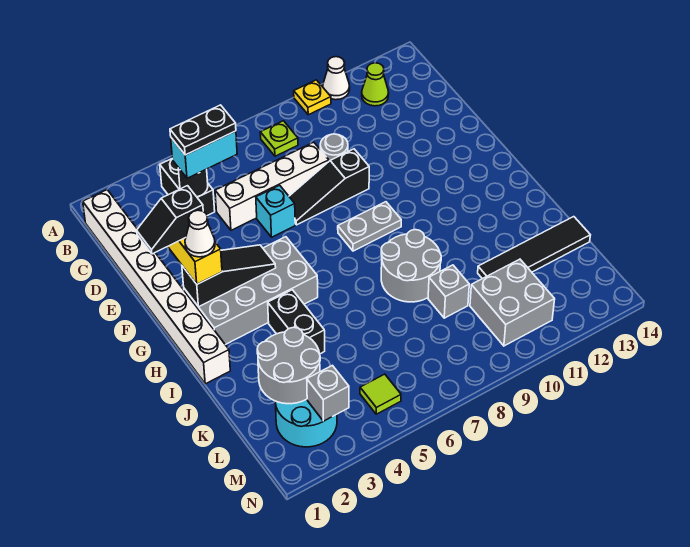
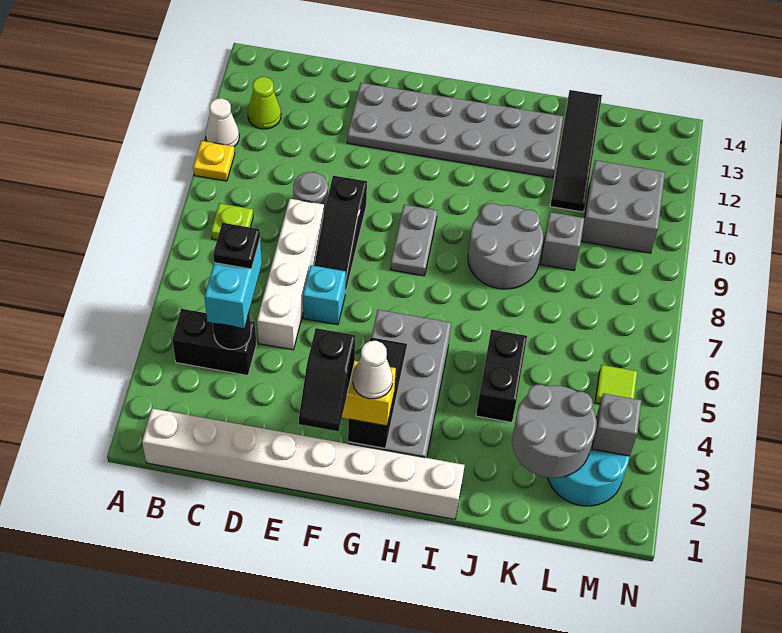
black plate C4:C5 level 4 -> black plate C5 level 4
none -> grey plate E12:J13 level 1
black brick I4:J4 level 1 -> black brick J4:J5 level 1

